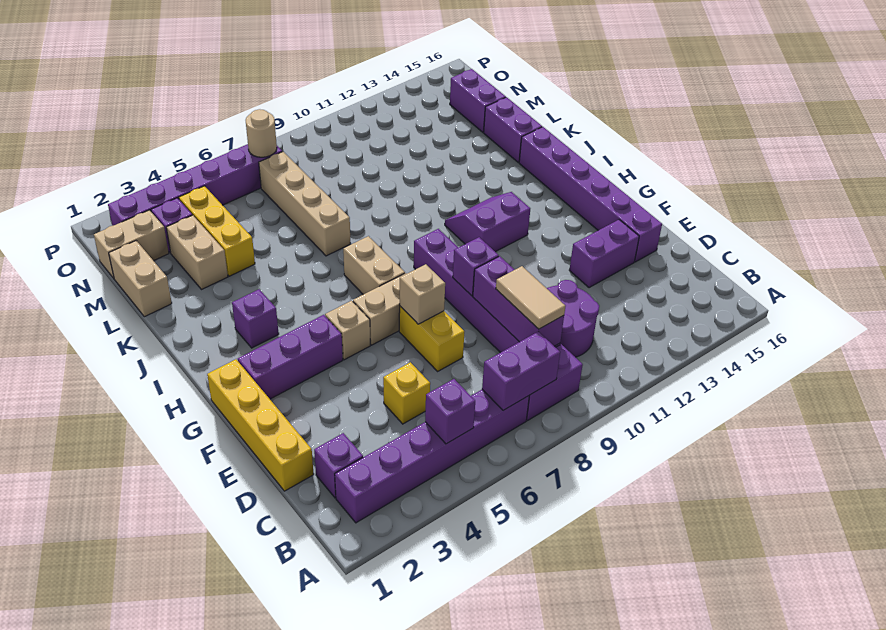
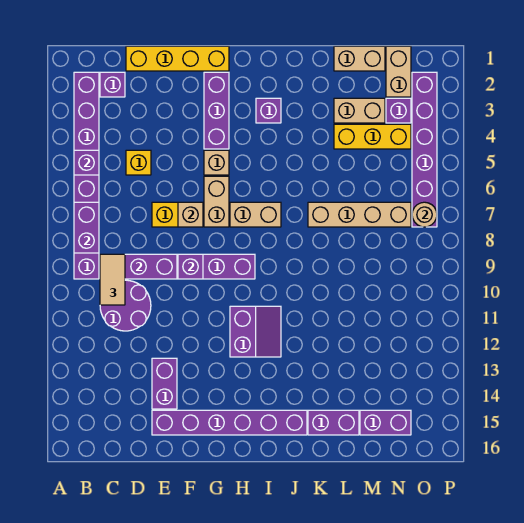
tan tile C9:D9 level 3 -> tan tile C9:C10 level 3

